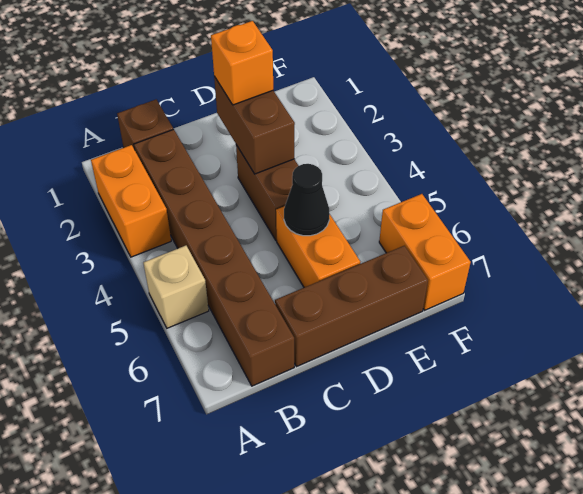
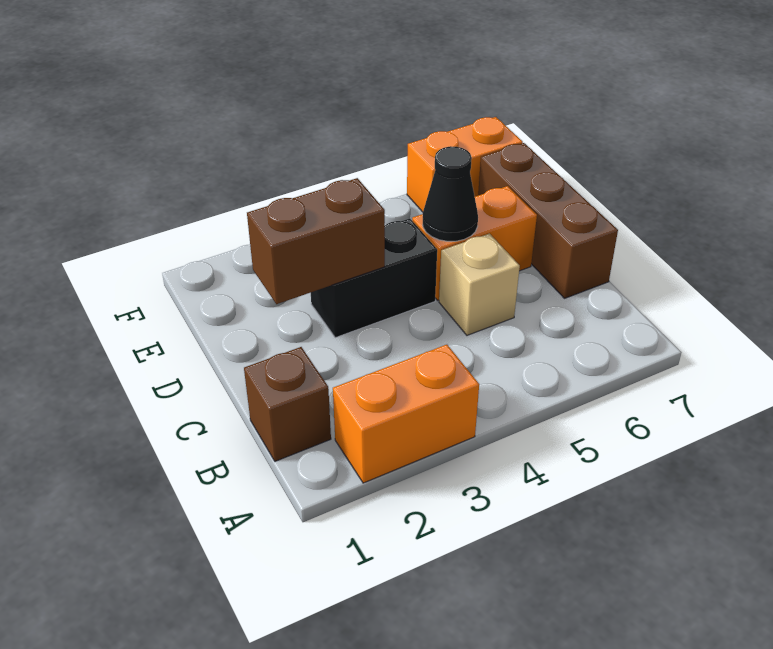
tan brick A5 level 1 -> tan brick C5 level 1
brown brick B2:B7 level 1 -> none
orange brick D2 level 3 -> none
brown brick D3:D4 level 1 -> black brick D3:D4 level 1

